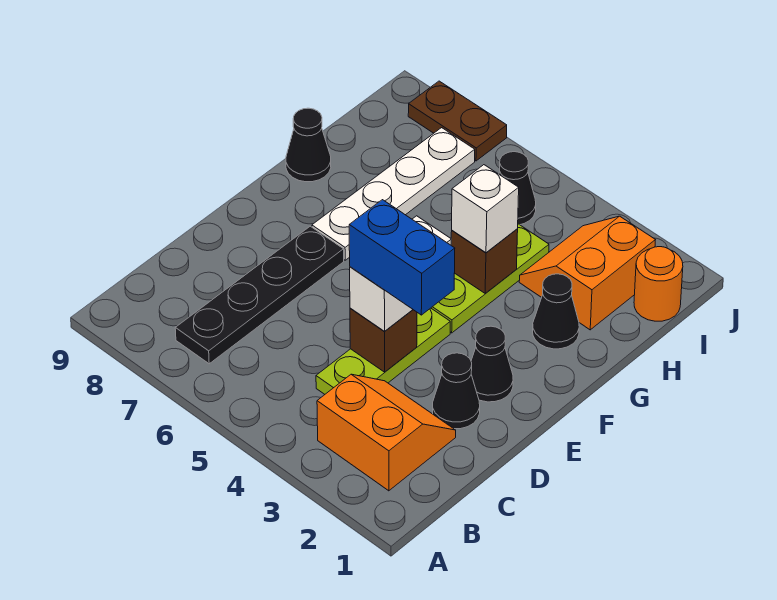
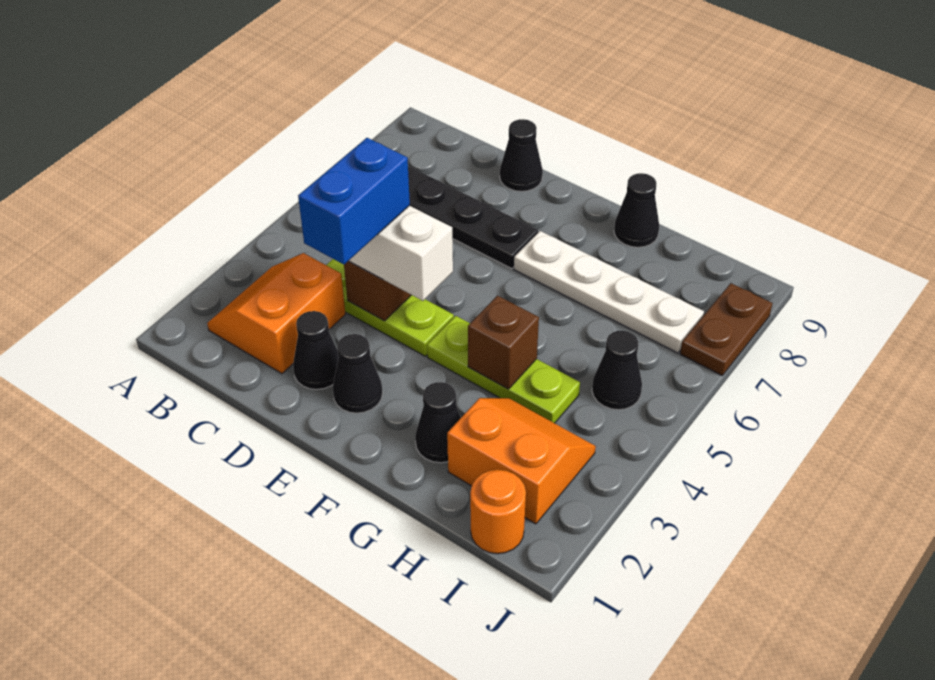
orange slope B2:C3 level 1 top B -> orange slope B2:C3 level 1 top C
none -> black cone D9 level 1
white brick G4 level 3 -> none

